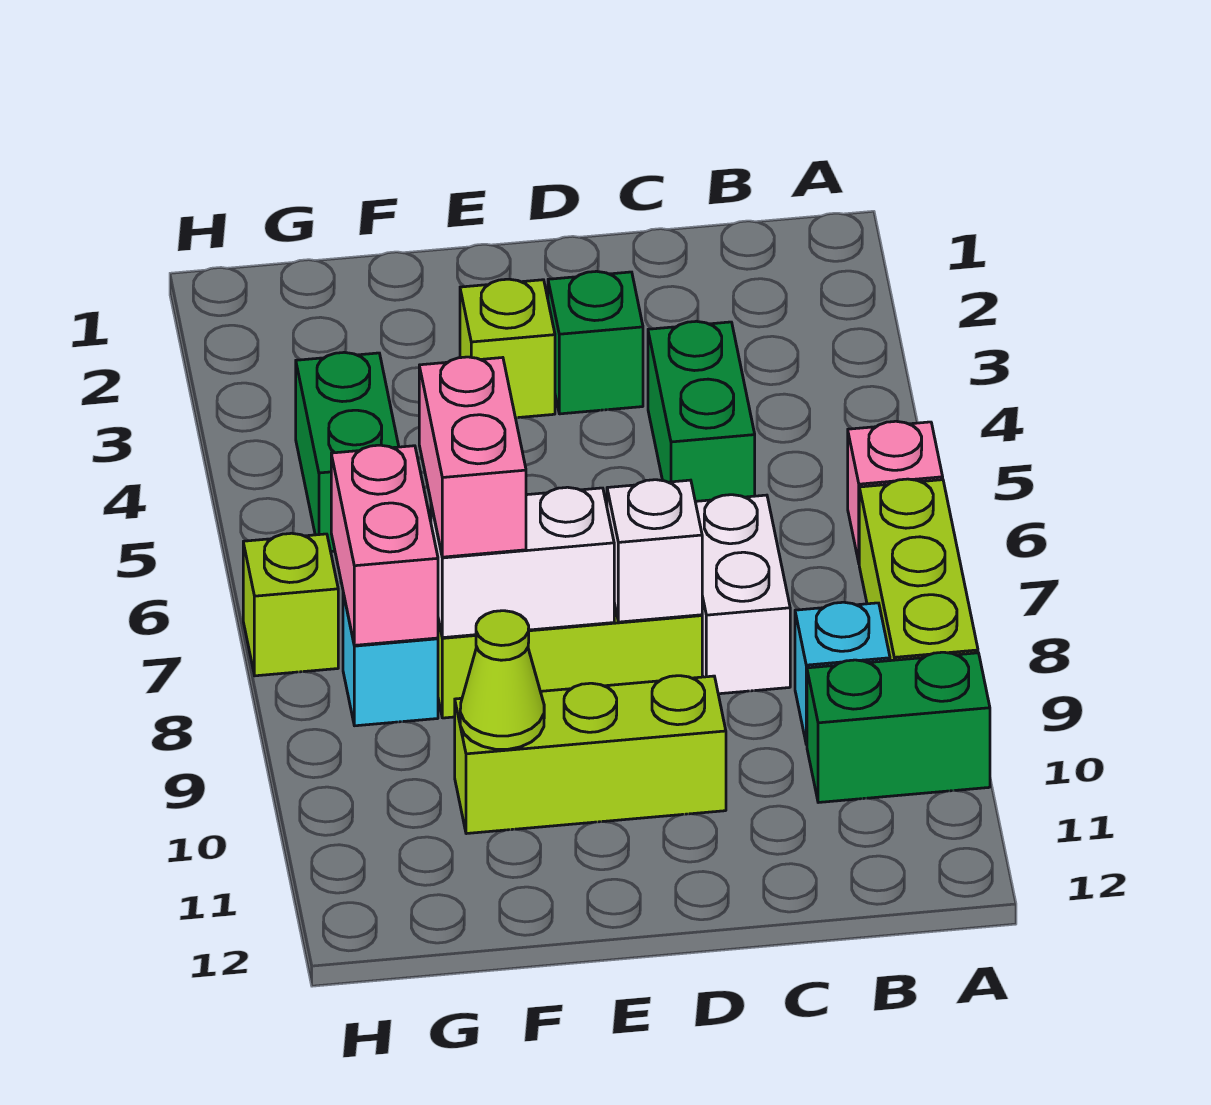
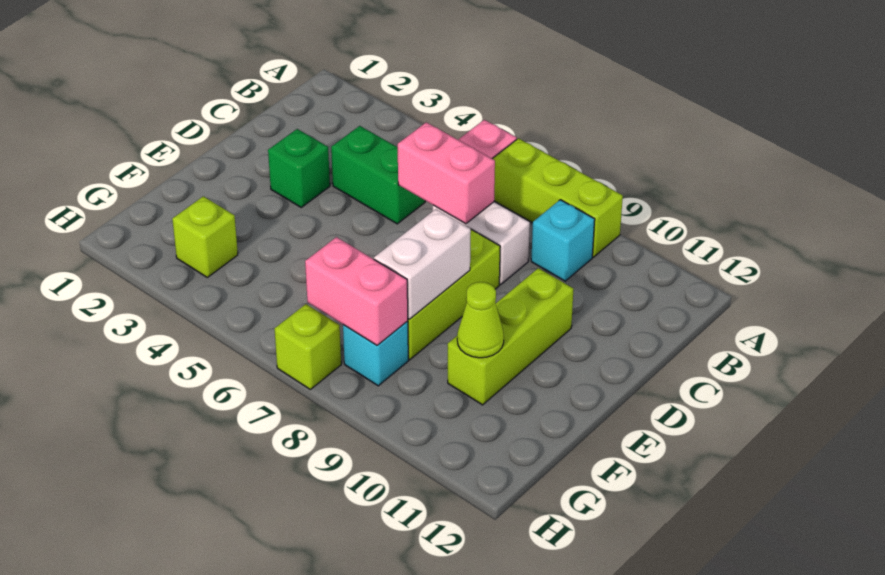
green brick A10:B10 level 1 -> none
white brick D8 level 2 -> none
lime brick E3 level 1 -> lime brick G3 level 1
pink brick F7:F8 level 3 -> pink brick C6:C7 level 2
green brick G4:G5 level 1 -> none

